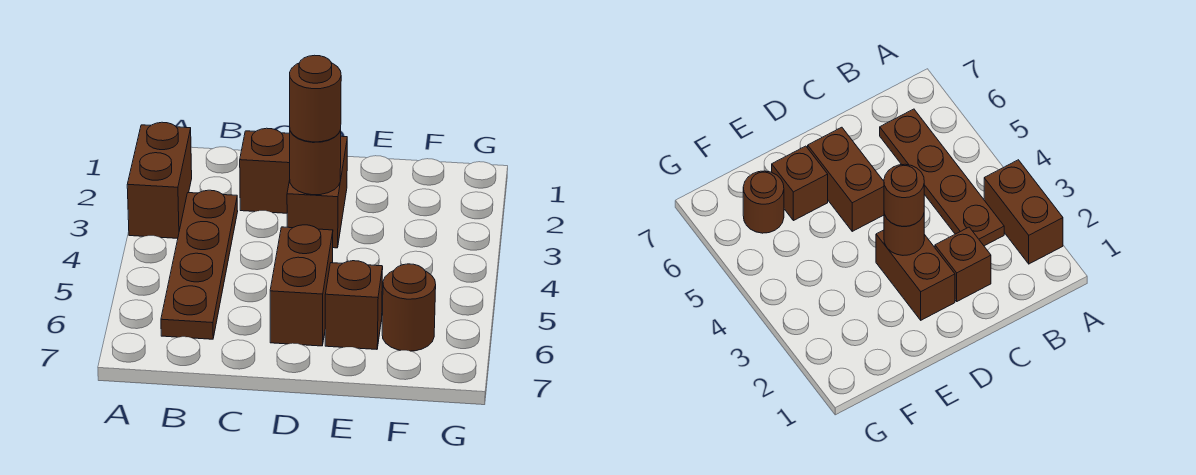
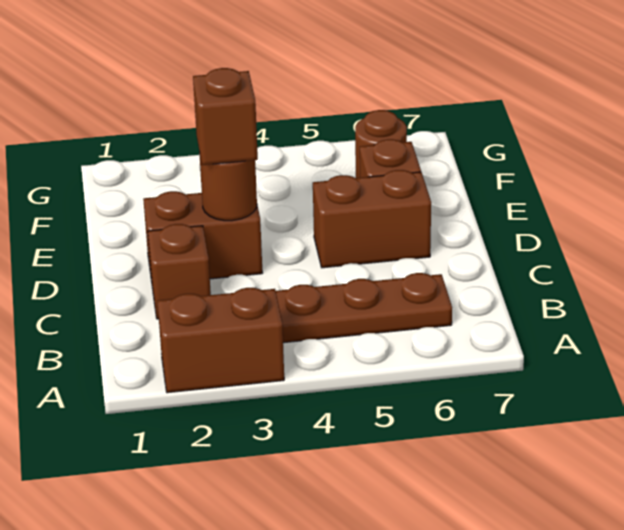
brown round brick D3 level 3 -> brown brick D3 level 3

